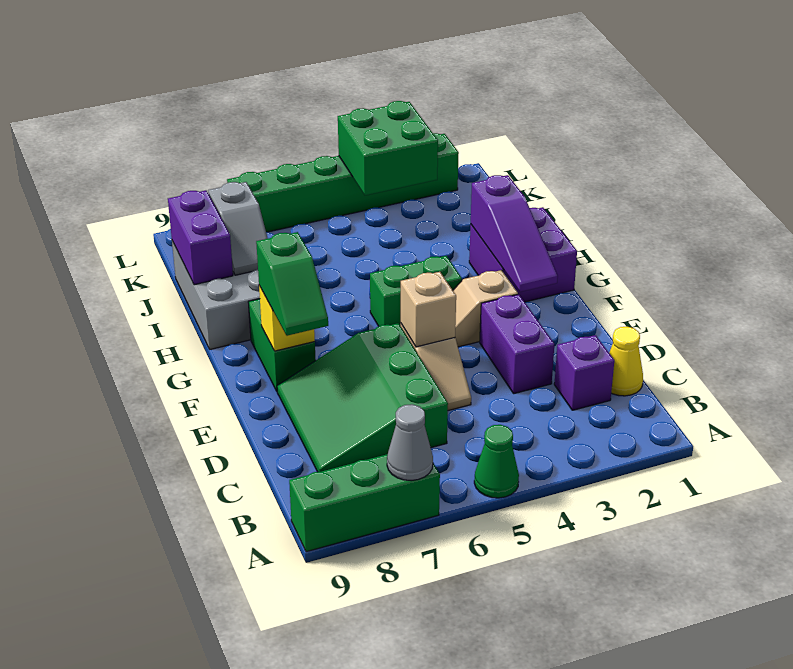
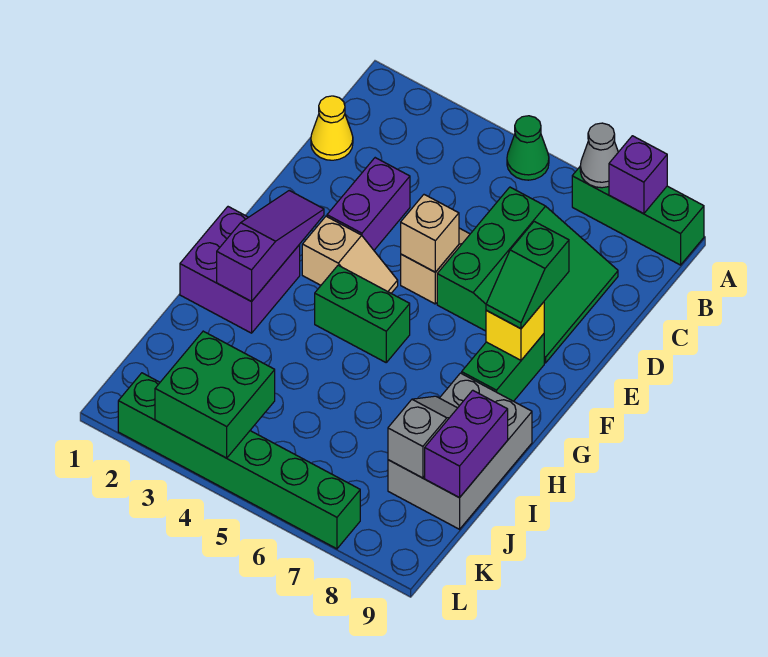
purple brick C2 level 1 -> purple brick A8 level 2
green slope E8:F8 level 3 top F -> green slope E8:F8 level 3 top E

